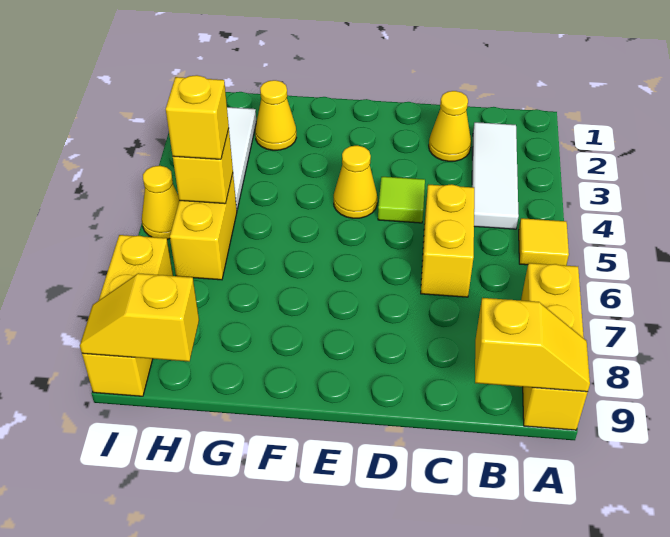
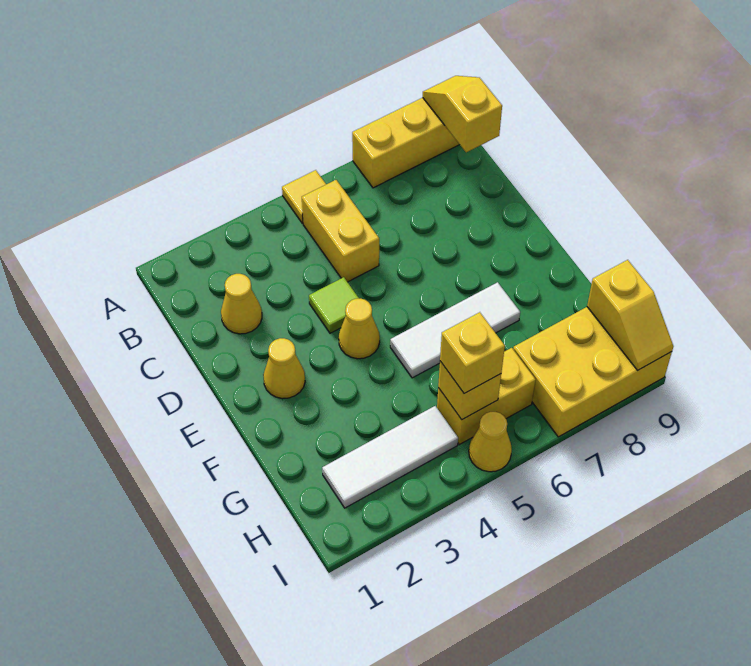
white tile B2:B4 level 1 -> white tile F5:F7 level 1
yellow brick C5:C6 level 1 -> yellow brick B5:C5 level 1
yellow cone G2 level 1 -> yellow cone E2 level 1
yellow brick I7:I9 level 1 -> yellow brick H7:I9 level 1

